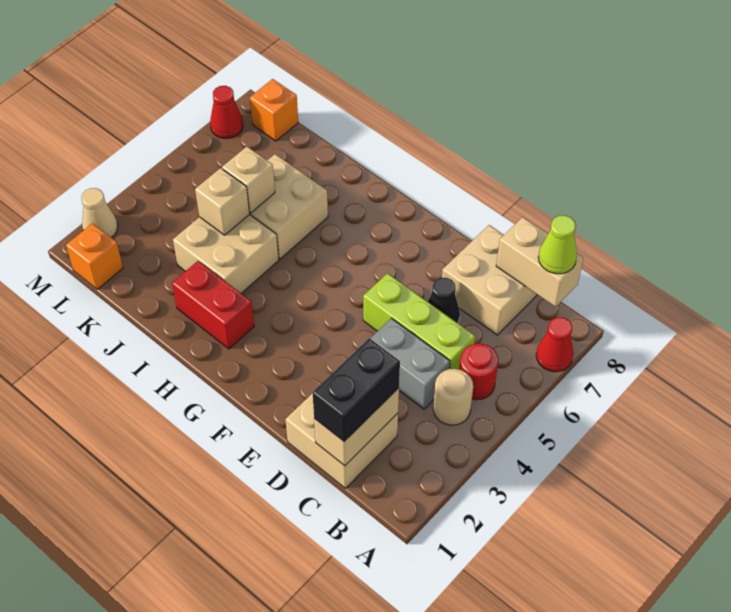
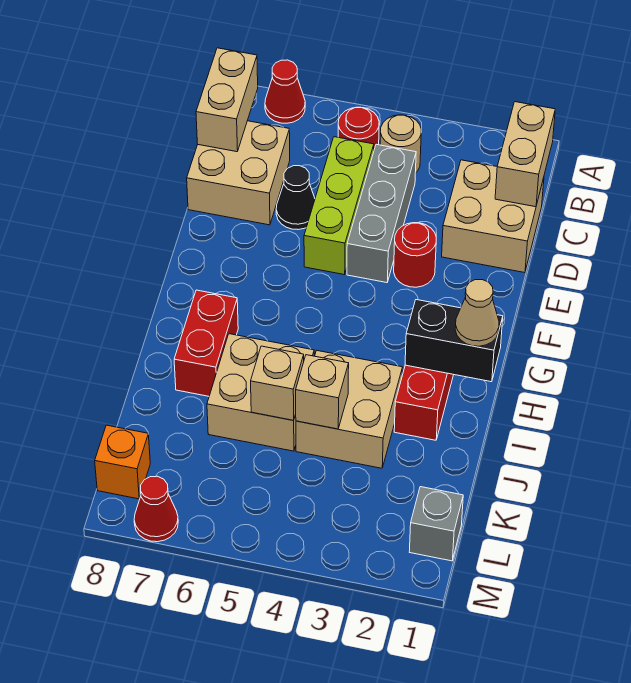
lime cone B8 level 3 -> none
tan brick C1:C2 level 2 -> tan brick B1:C1 level 2
black brick C1:C2 level 3 -> black brick H1:H2 level 2
grey brick C4:D4 level 1 -> grey brick C4:E4 level 1
none -> red round brick E3 level 1
none -> red brick H7:I7 level 1
orange brick L1 level 1 -> grey brick L1 level 1
tan cone M2 level 1 -> tan cone H1 level 3

